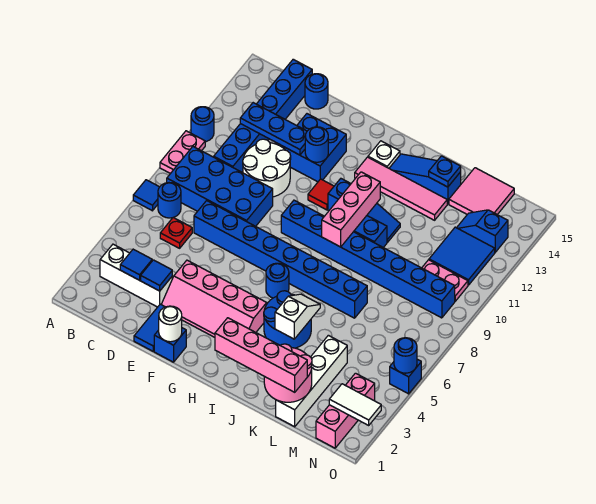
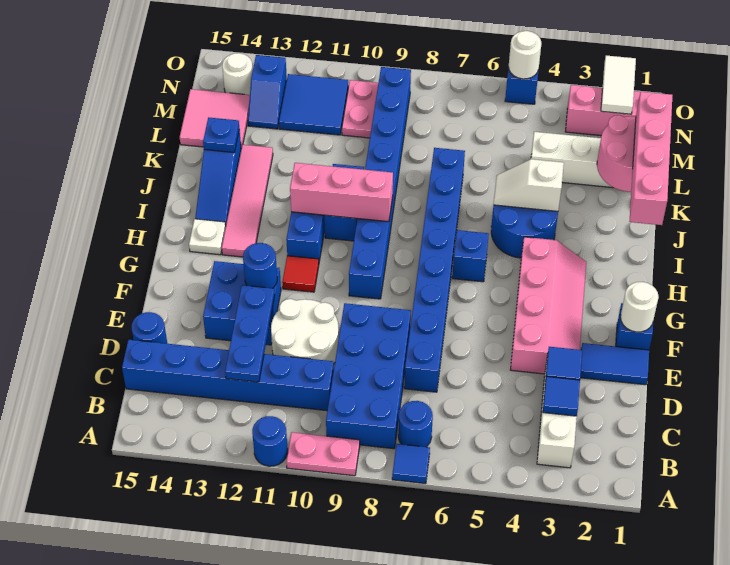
red plate C6 level 1 -> none
blue round brick H6 level 1 -> blue brick H6 level 1
none -> white round brick N14 level 1
blue round brick O5 level 2 -> white round brick O5 level 2

